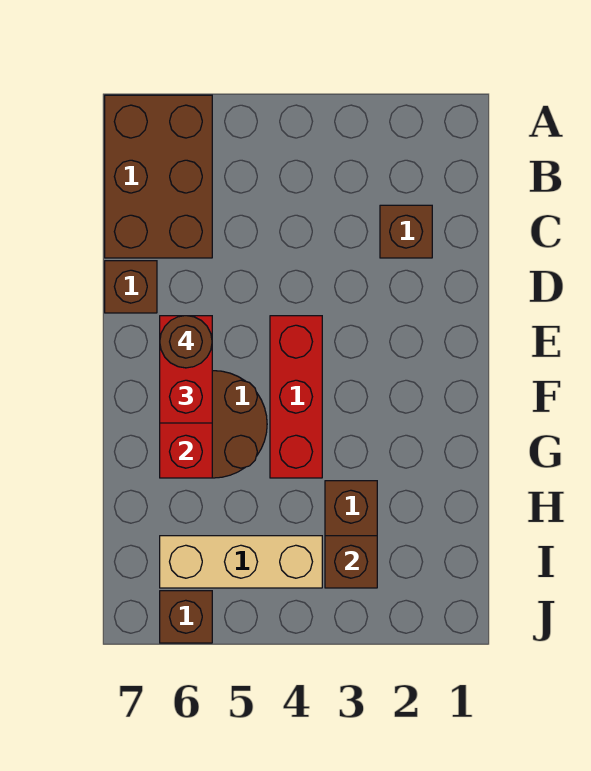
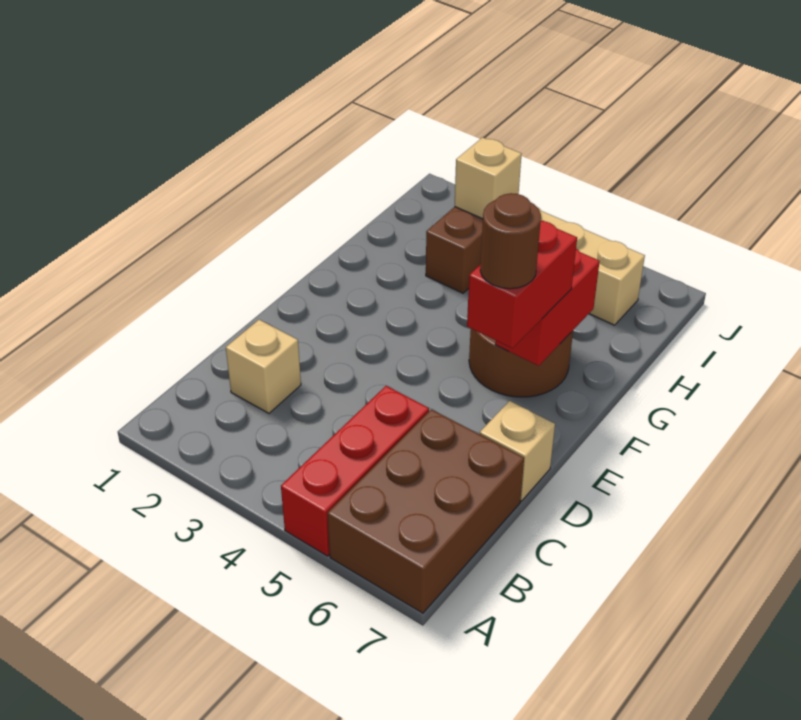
brown brick C2 level 1 -> tan brick C2 level 1
brown brick D7 level 1 -> tan brick D7 level 1
red brick E4:G4 level 1 -> red brick A5:C5 level 1
brown brick I3 level 2 -> tan brick I3 level 2
brown brick J6 level 1 -> none

